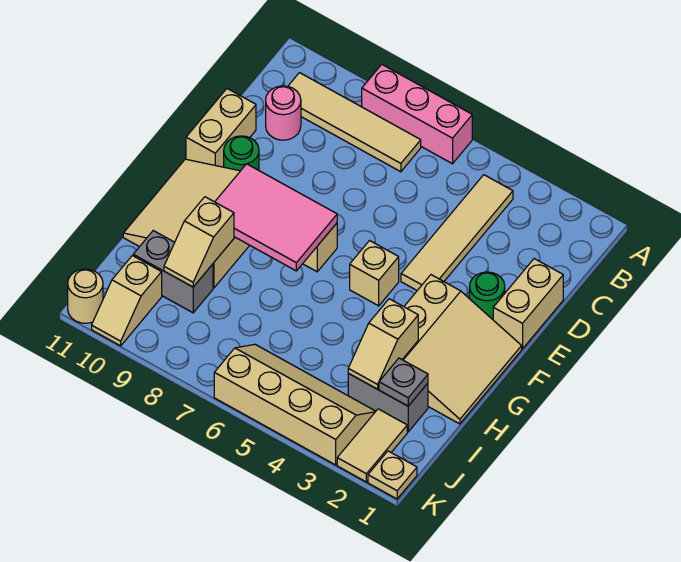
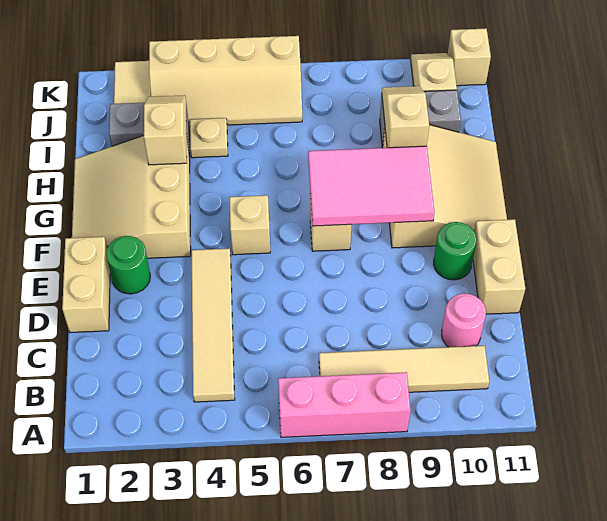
grey plate I2 level 2 -> none
tan plate K1 level 1 -> tan plate I4 level 1
tan round brick K11 level 1 -> tan brick K11 level 1

